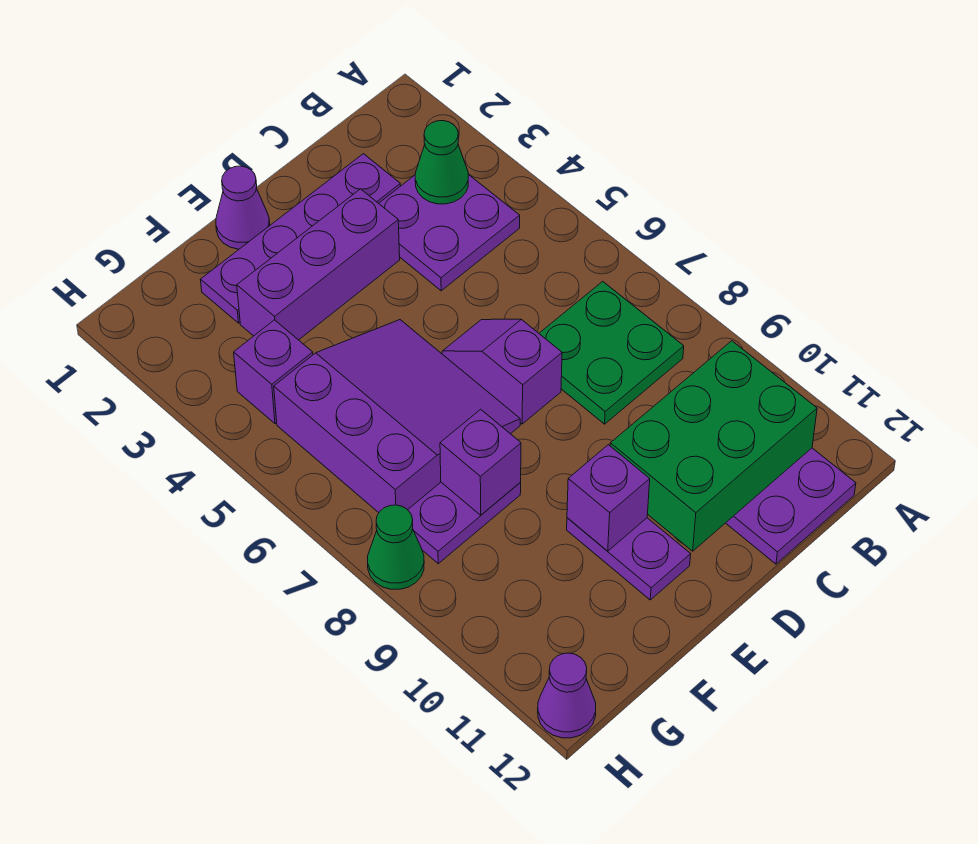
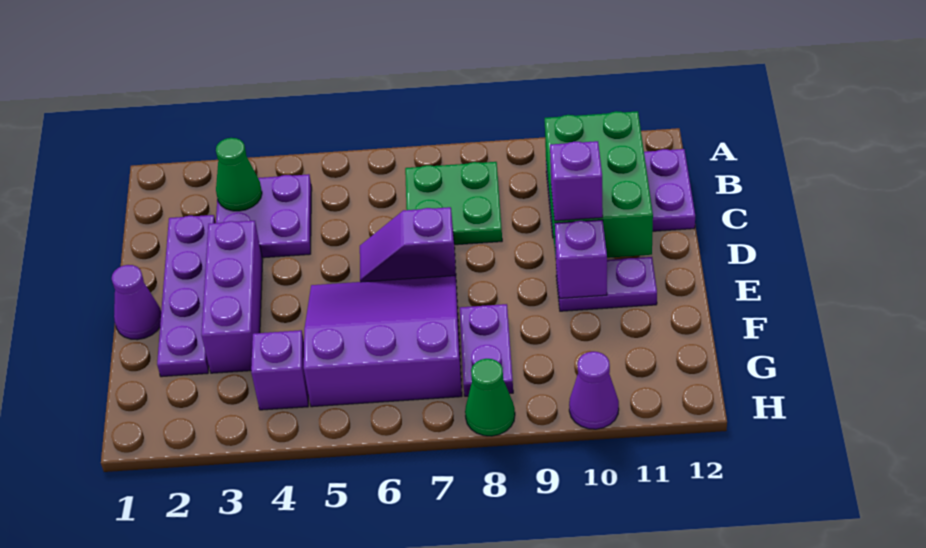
purple brick F8 level 2 -> purple brick D10 level 3
purple cone H12 level 1 -> purple cone H10 level 1

